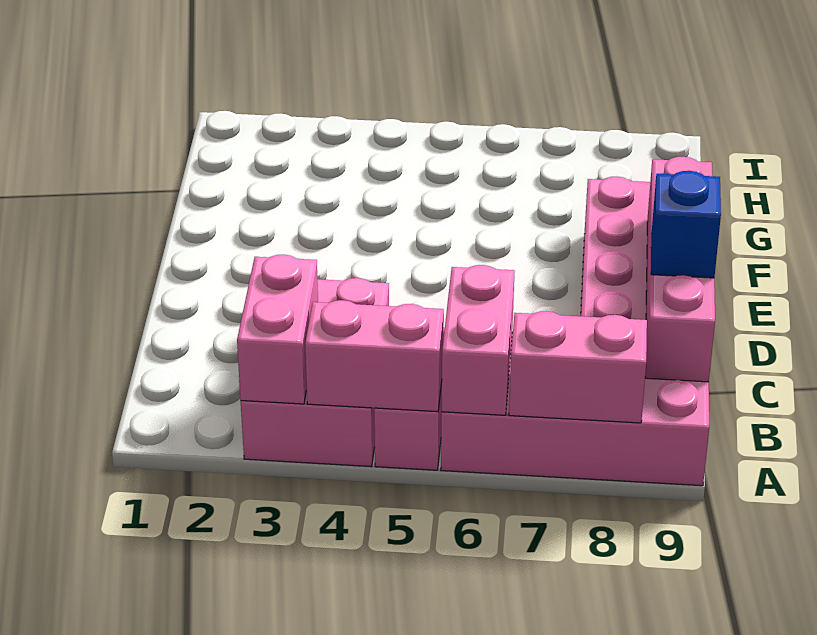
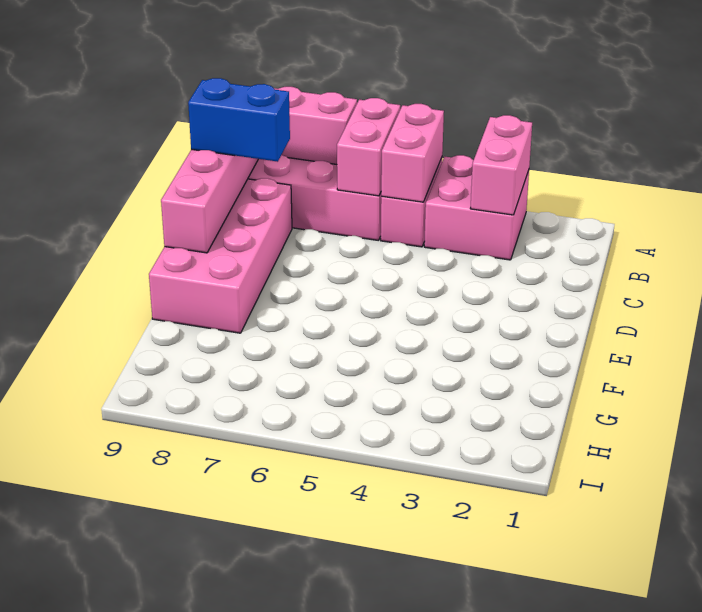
pink brick A3:C4 level 1 -> pink brick A3:B4 level 1
pink brick A4:A5 level 2 -> pink brick A5:B5 level 2
blue brick C9 level 3 -> blue brick C8:C9 level 3

